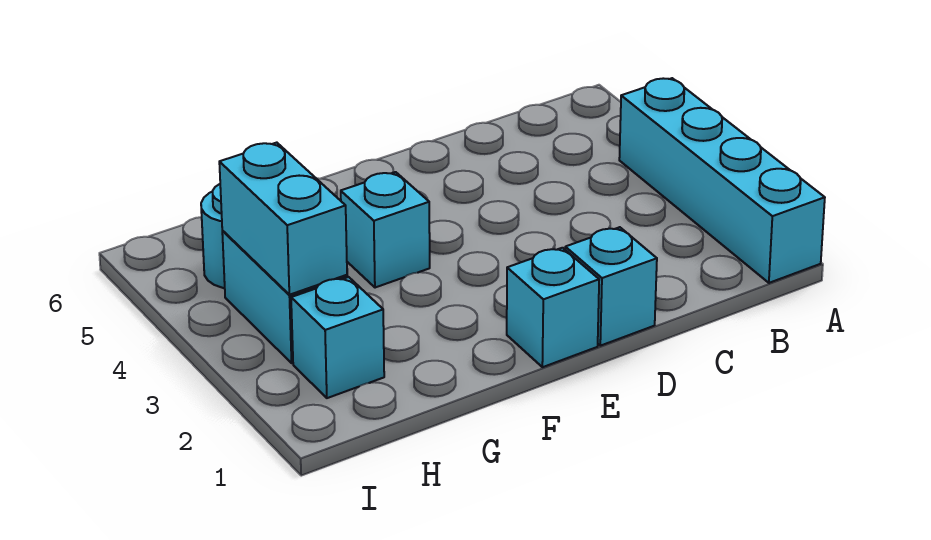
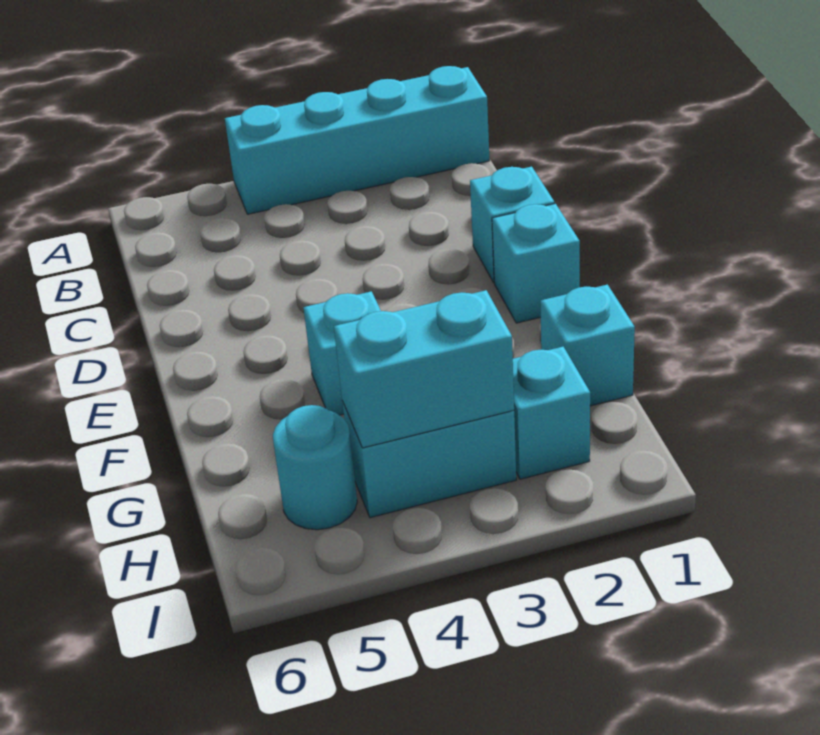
none -> cyan brick G1 level 1

